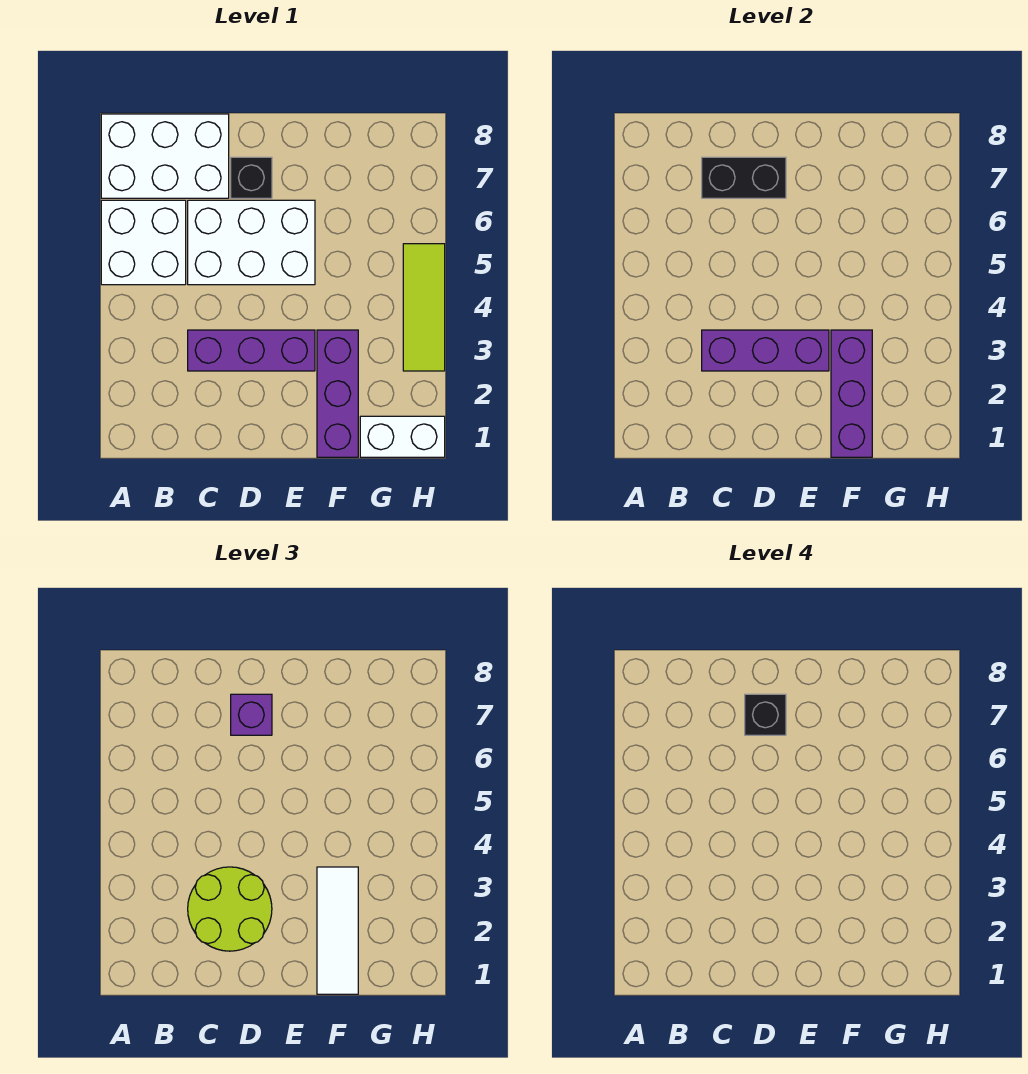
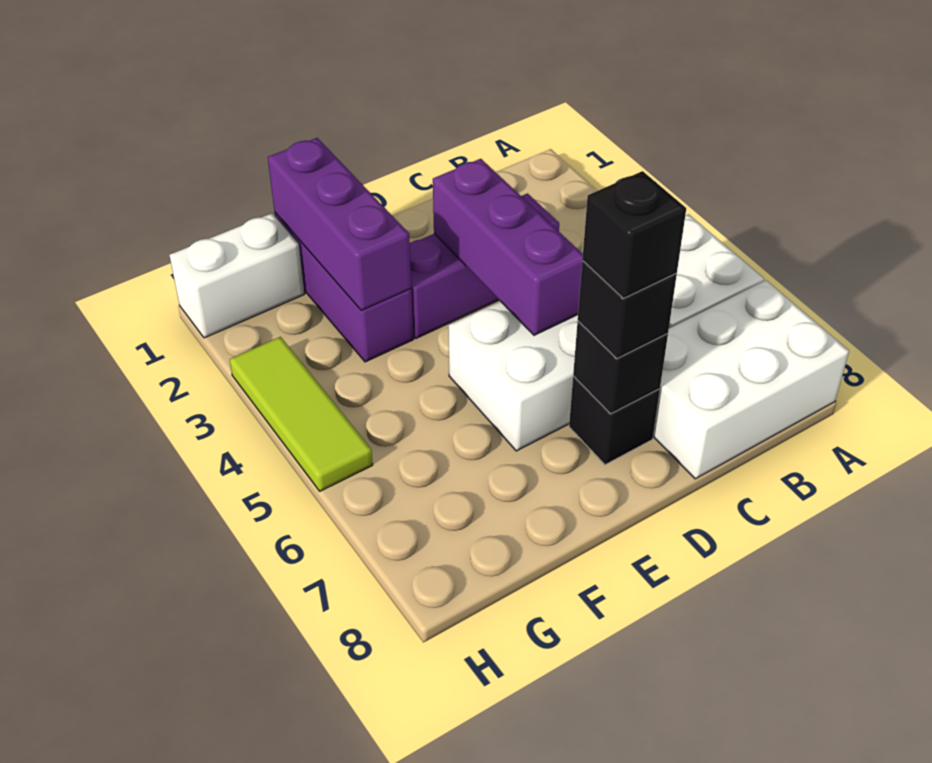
lime round brick C2:D3 level 3 -> none
purple brick C3:E3 level 2 -> purple brick D3:D5 level 2
black brick C7:D7 level 2 -> black brick D7 level 2
purple brick D7 level 3 -> black brick D7 level 3
white tile F1:F3 level 3 -> none

